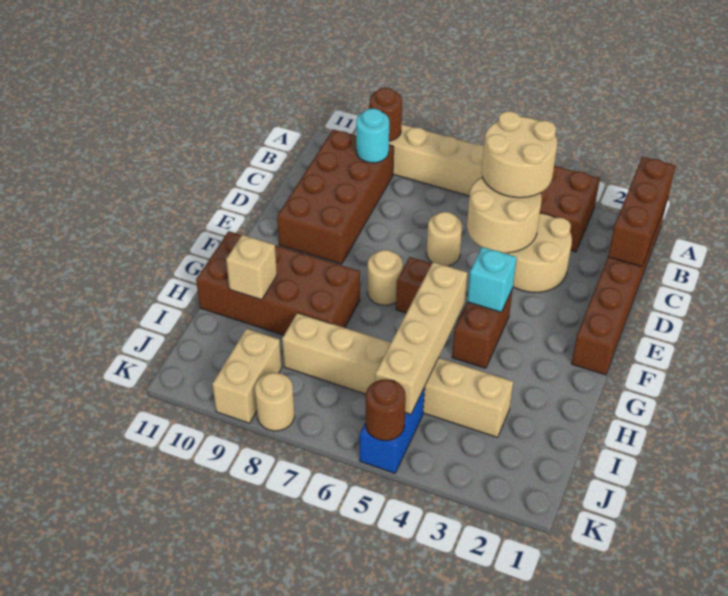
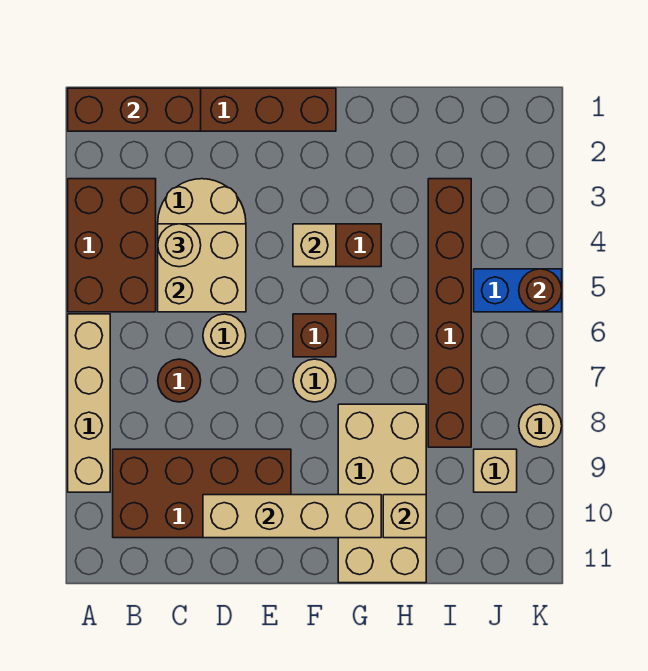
brown round brick A9 level 2 -> brown round brick C7 level 1
tan round brick B4:C5 level 3 -> tan round brick C4 level 3
cyan round brick B9 level 2 -> none
tan round brick C4:D5 level 2 -> tan brick C4:D5 level 2
cyan brick F4 level 2 -> tan brick F4 level 2
tan brick G5:J5 level 2 -> tan brick D10:G10 level 2
brown brick G8:H11 level 1 -> tan brick G8:H11 level 1
tan brick I3:I8 level 1 -> brown brick I3:I8 level 1
tan brick J9:K9 level 1 -> tan brick J9 level 1

